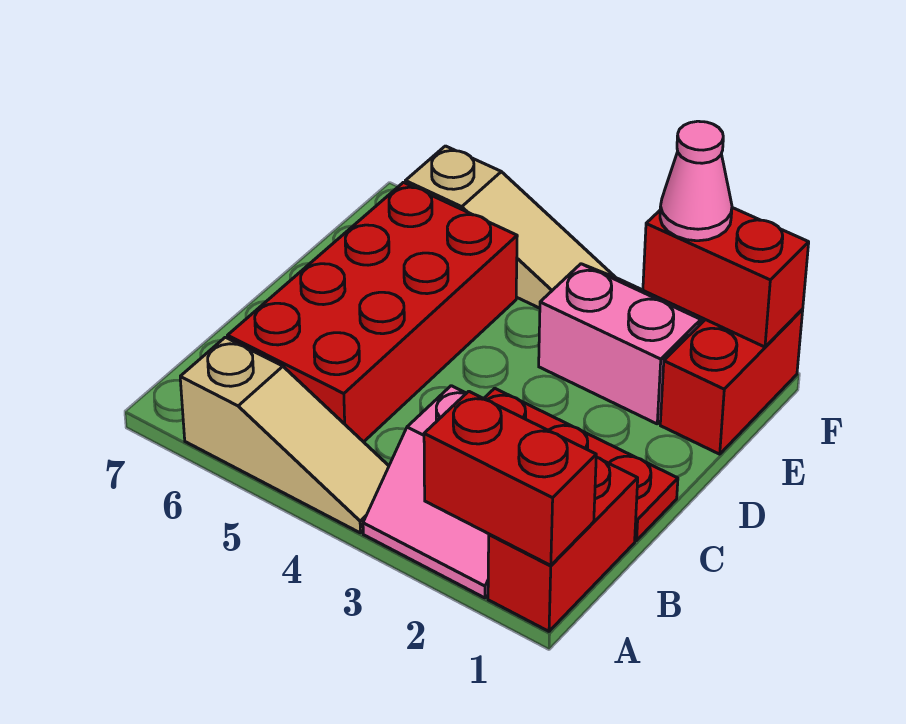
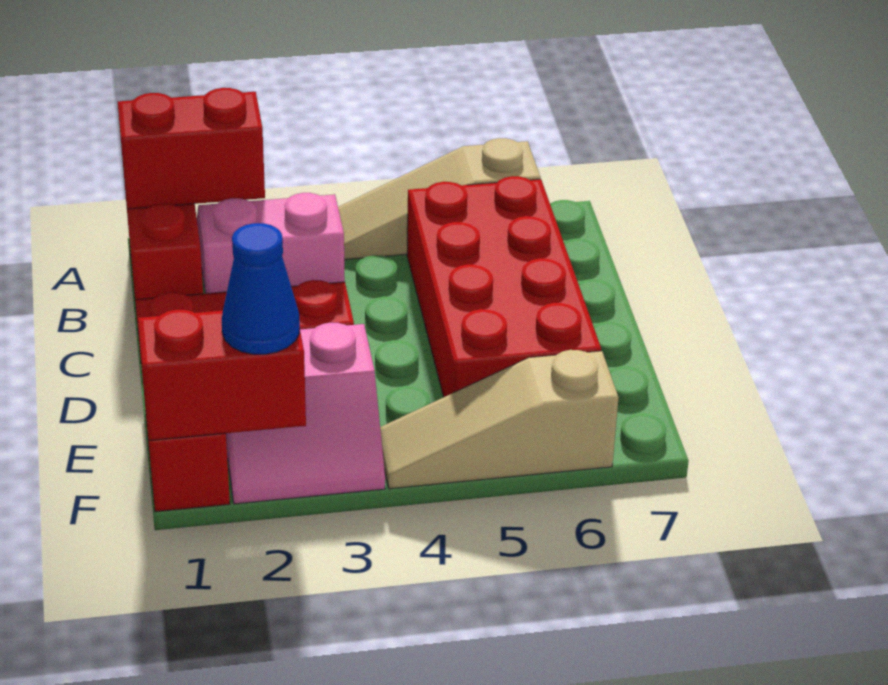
pink cone F2 level 3 -> blue cone F2 level 3

